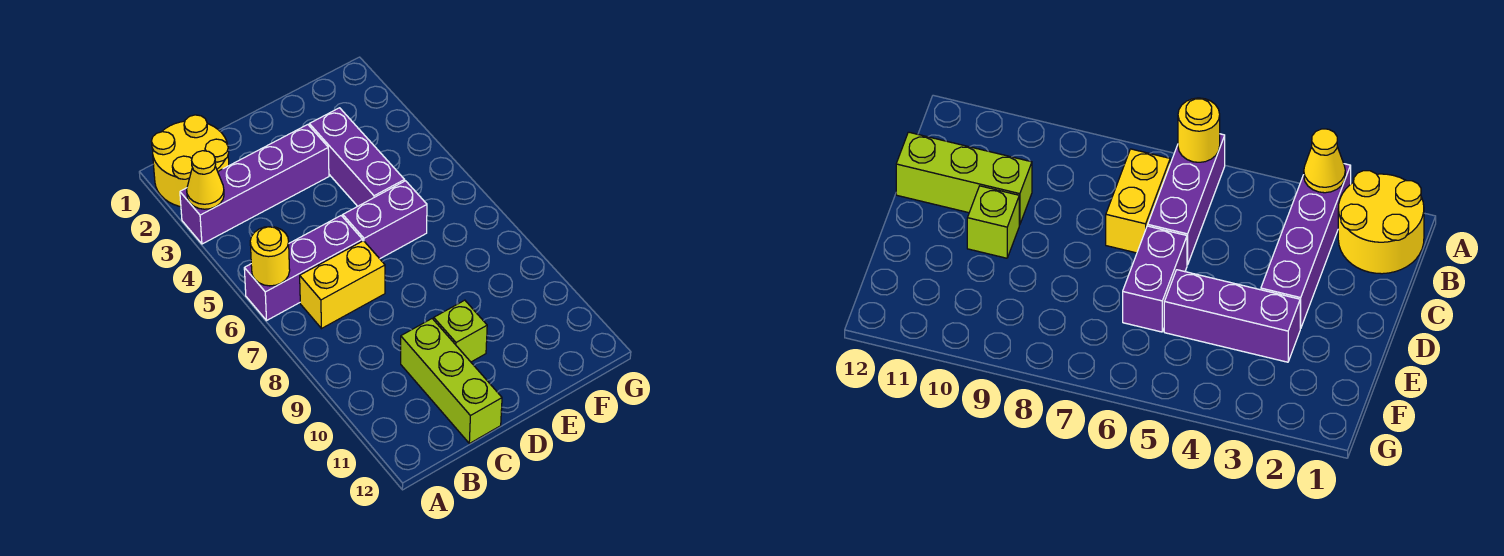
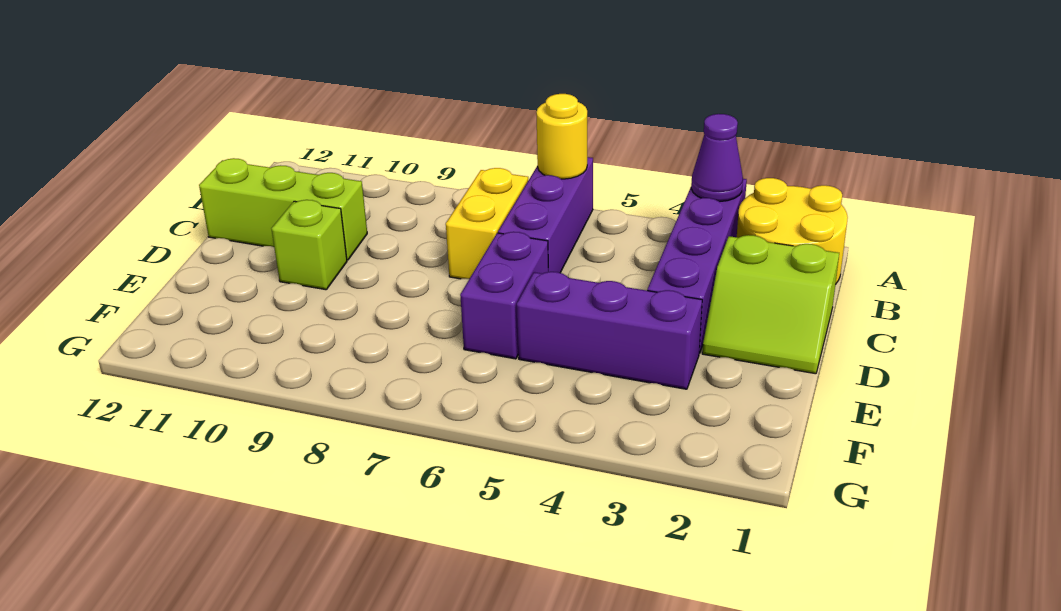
yellow cone A3 level 2 -> purple cone A3 level 2
none -> lime slope C1:D2 level 1 top C

